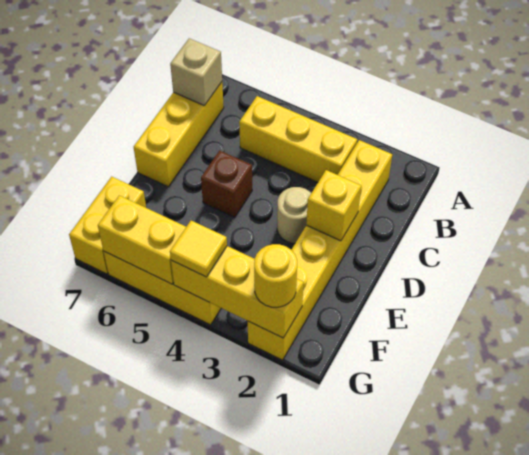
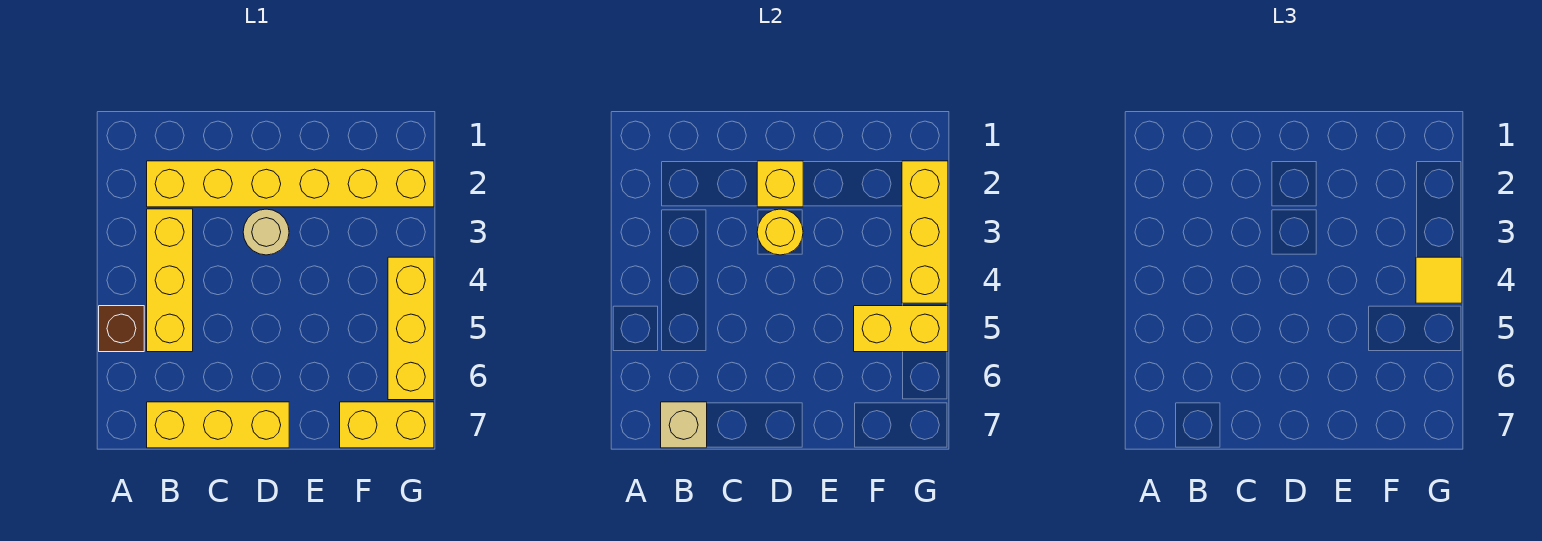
brown brick D5 level 1 -> brown brick A5 level 1
yellow round brick G2 level 3 -> yellow round brick D3 level 2
yellow brick G5:G6 level 2 -> yellow brick F5:G5 level 2

